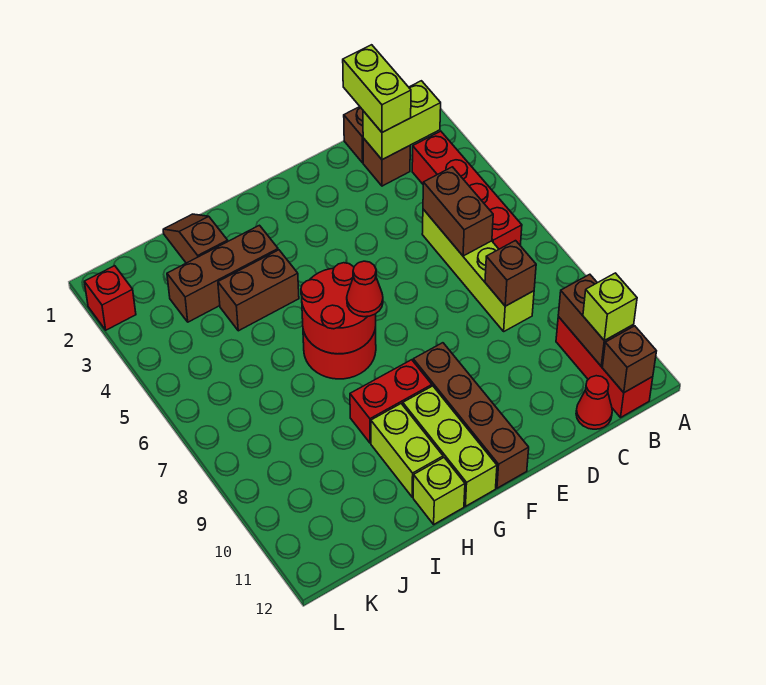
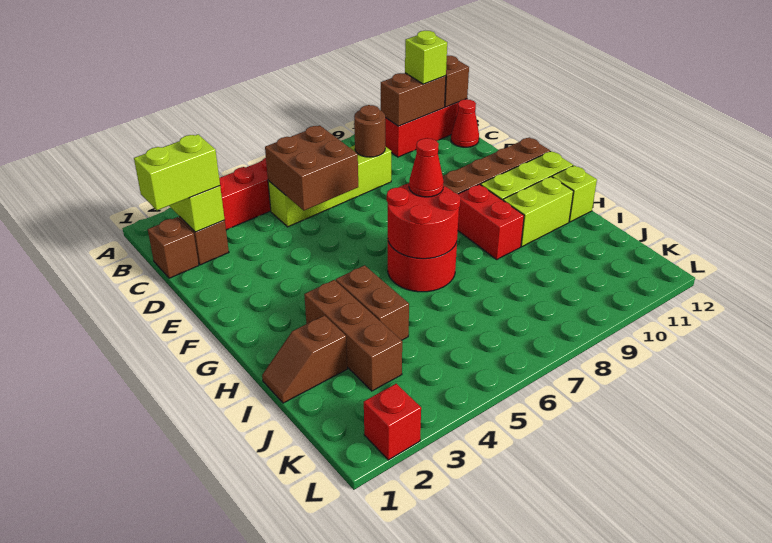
brown brick C5:C6 level 2 -> brown brick C5:D6 level 2
brown brick C8 level 2 -> brown round brick C8 level 2

